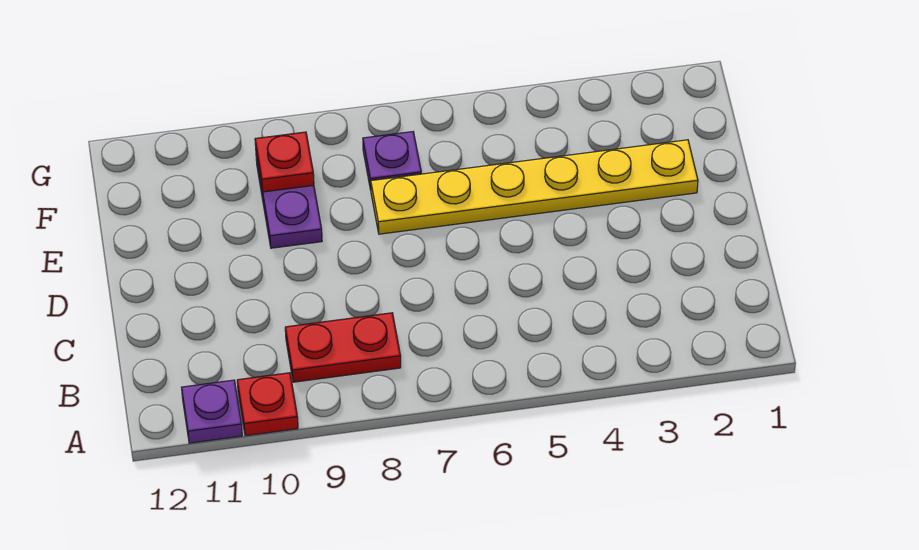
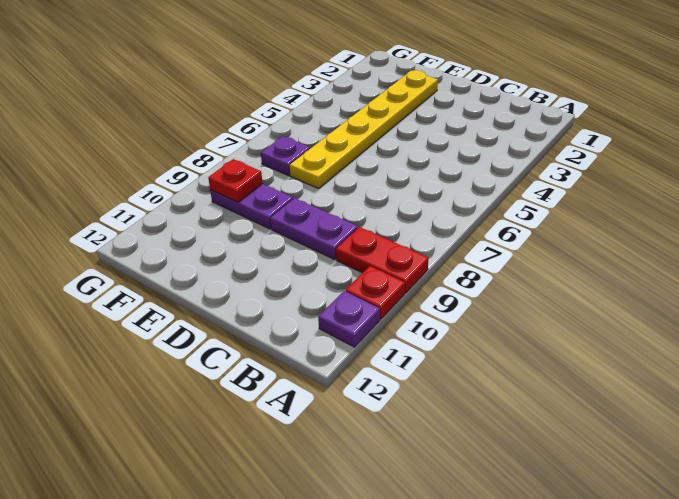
red plate B8:B9 level 1 -> red plate A9:B9 level 1
none -> purple plate C9:D9 level 1

